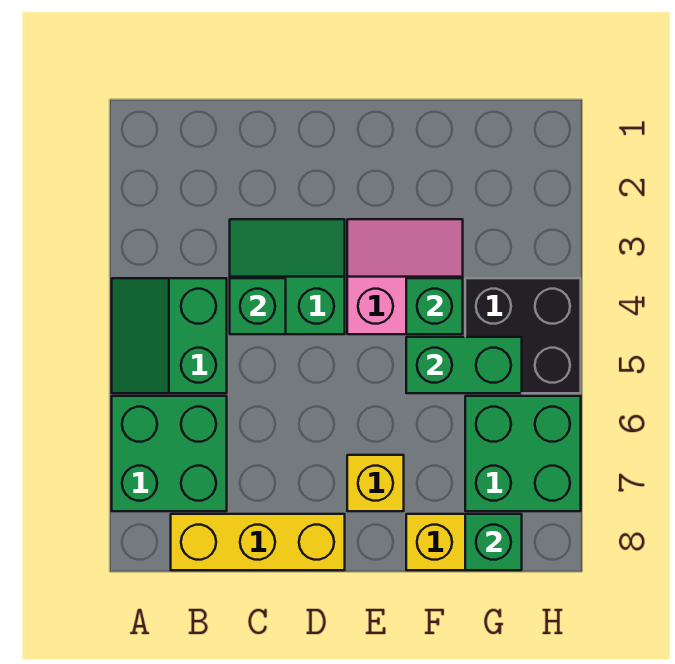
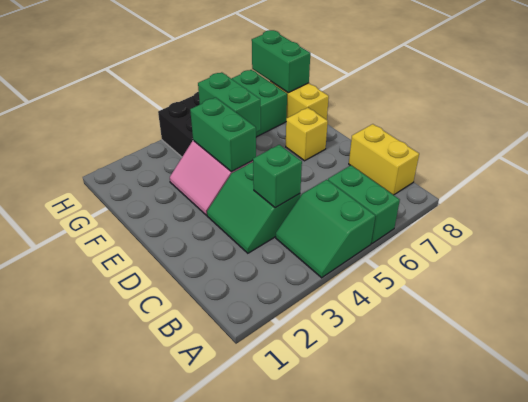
green slope A4:B5 level 1 top B -> green slope A4:B5 level 1 top 5
green brick A6:B7 level 1 -> green brick A6:B6 level 1
yellow brick B8:D8 level 1 -> yellow brick B8:C8 level 1
green brick F4 level 2 -> green brick E4:F4 level 2
green brick G8 level 2 -> green brick G8:H8 level 2

